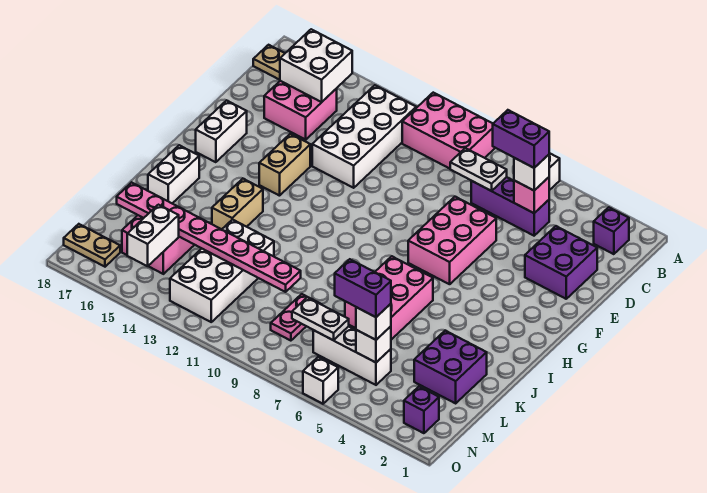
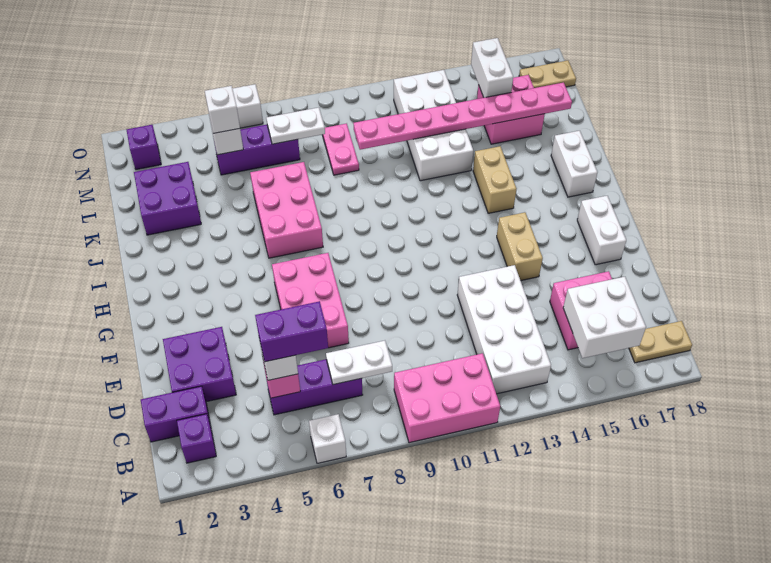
white brick M5:M7 level 1 -> purple brick M5:M7 level 1
purple brick M5:M6 level 4 -> purple brick C1:C2 level 1

